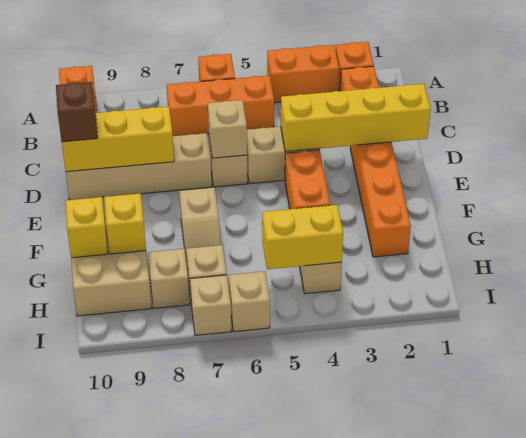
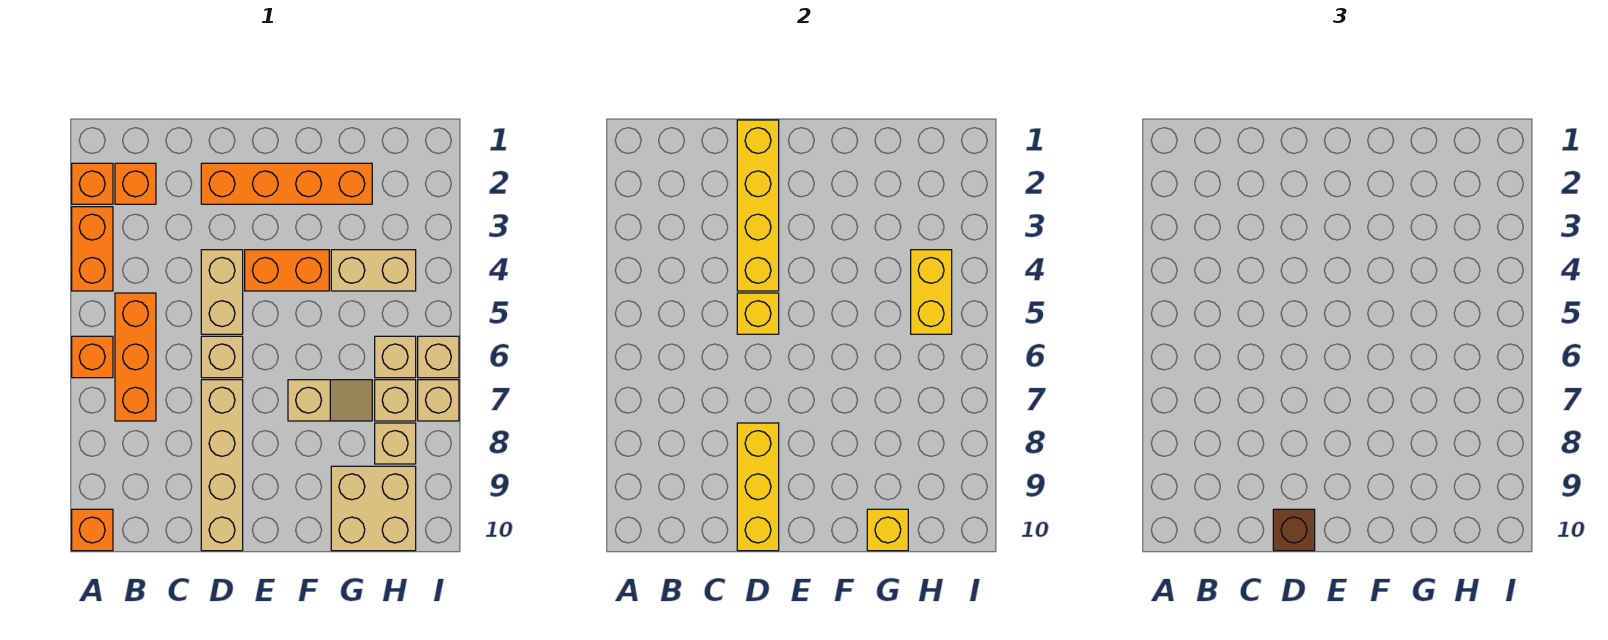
tan brick D6 level 2 -> tan brick H6 level 1
yellow brick G9 level 2 -> yellow brick D5 level 2

